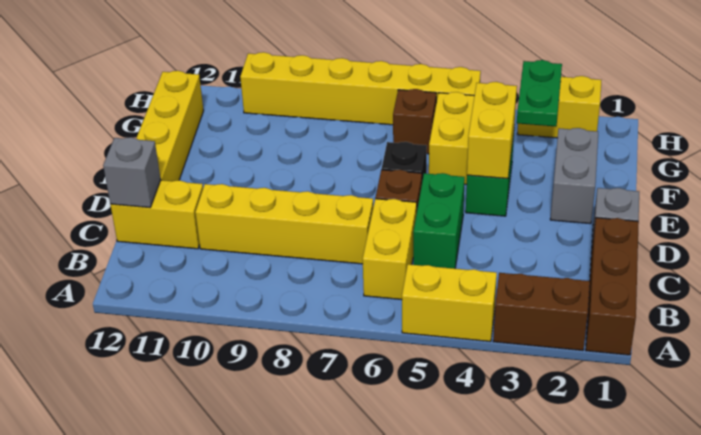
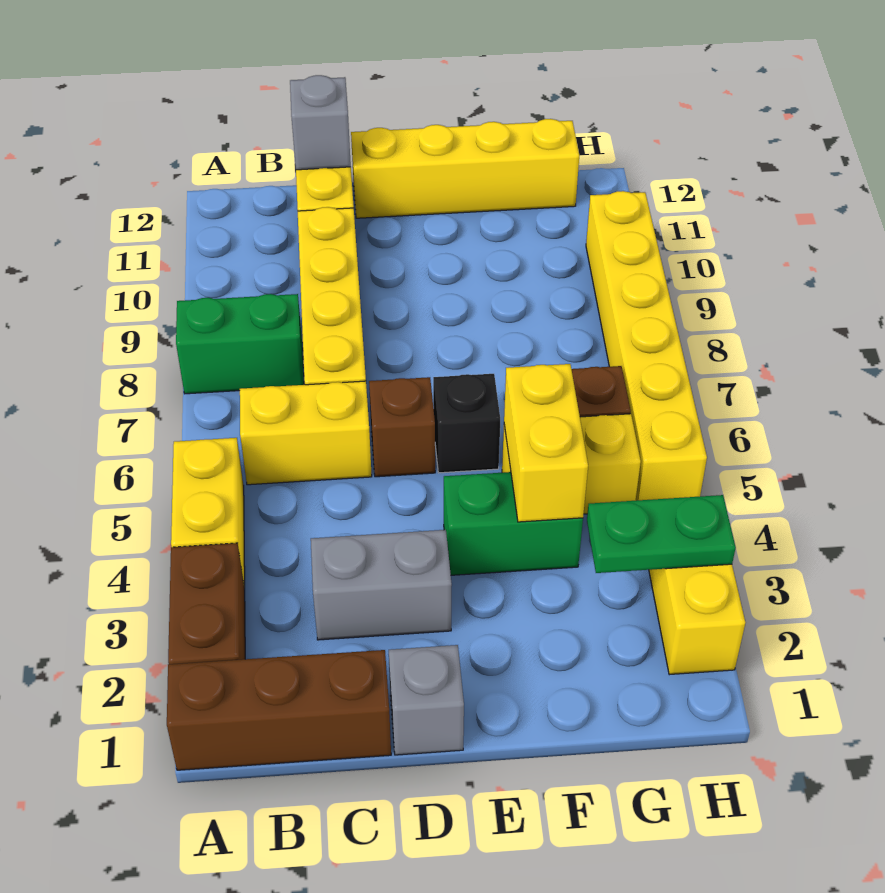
green brick C5:D5 level 1 -> green brick A8:B8 level 1
grey brick E2:F2 level 1 -> grey brick C3:D3 level 1
yellow brick E4:F4 level 2 -> yellow brick F4:F5 level 2

